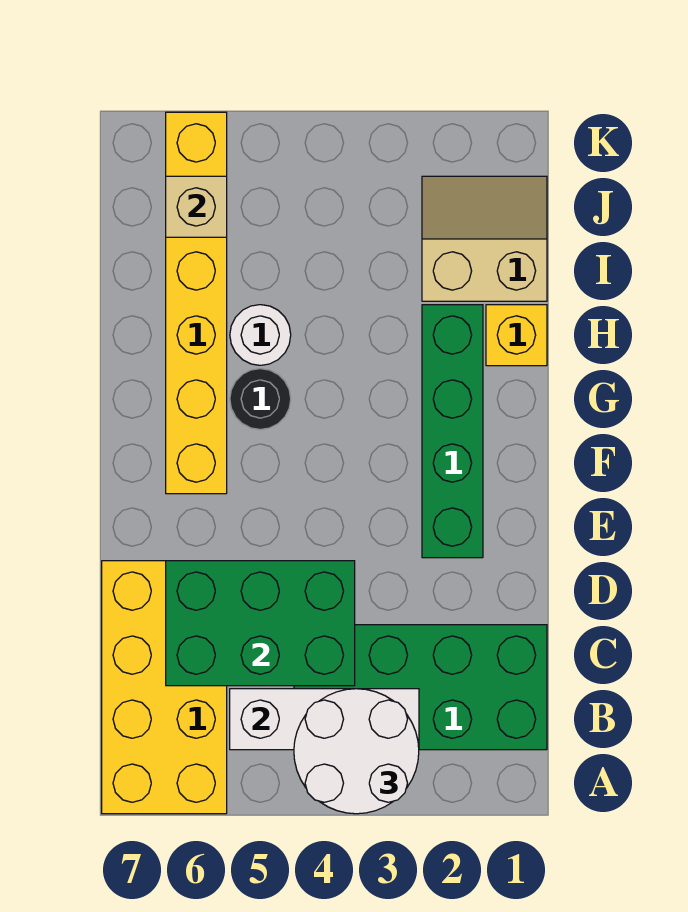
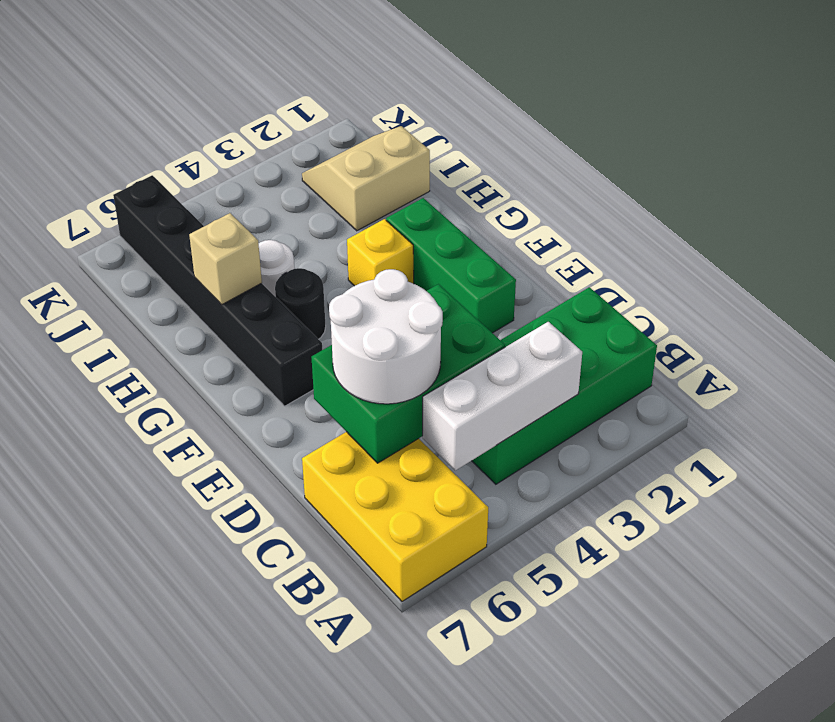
white round brick A3:B4 level 3 -> white round brick C5:D6 level 3
yellow brick A6:D7 level 1 -> yellow brick A6:C7 level 1
green brick E2:H2 level 1 -> green brick E2:G2 level 1
yellow brick F6:K6 level 1 -> black brick F6:K6 level 1
yellow brick H1 level 1 -> yellow brick G3 level 1
tan brick J6 level 2 -> tan brick H6 level 2

